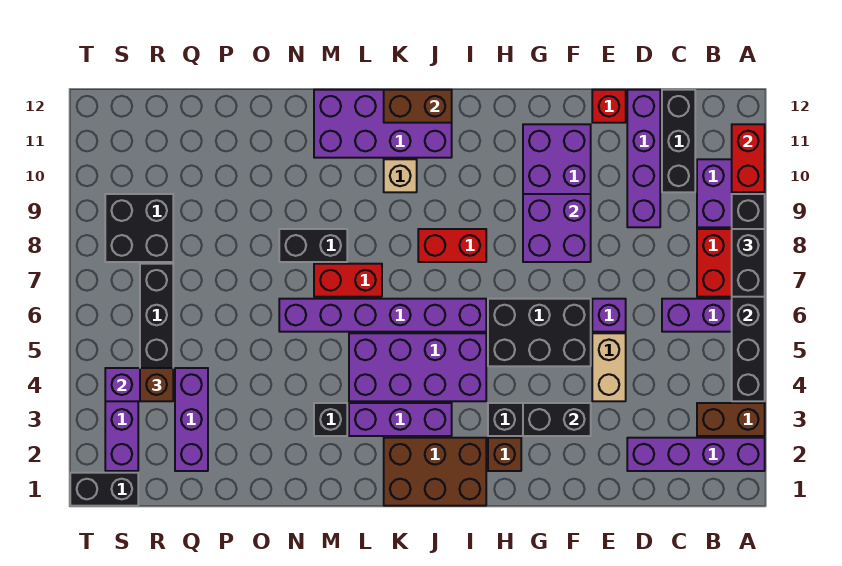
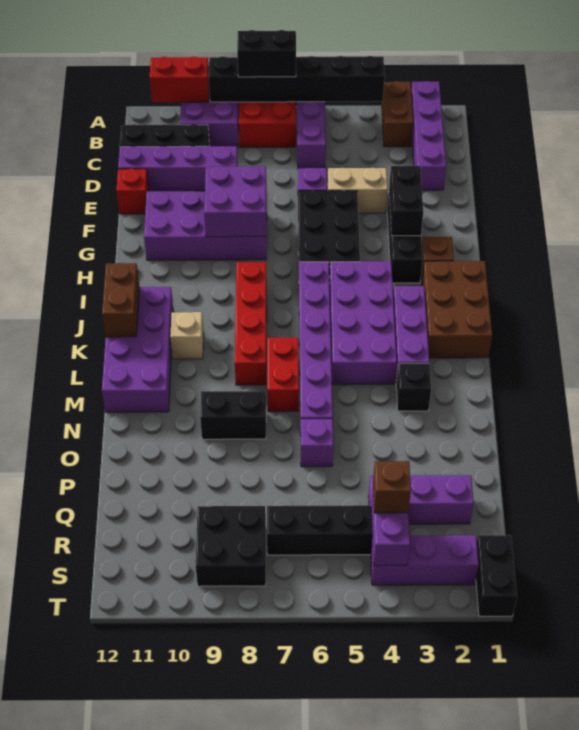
red brick I8:J8 level 1 -> red brick I8:L8 level 1
black brick M8:N8 level 1 -> black brick N8:N9 level 1
none -> purple brick O6 level 1

